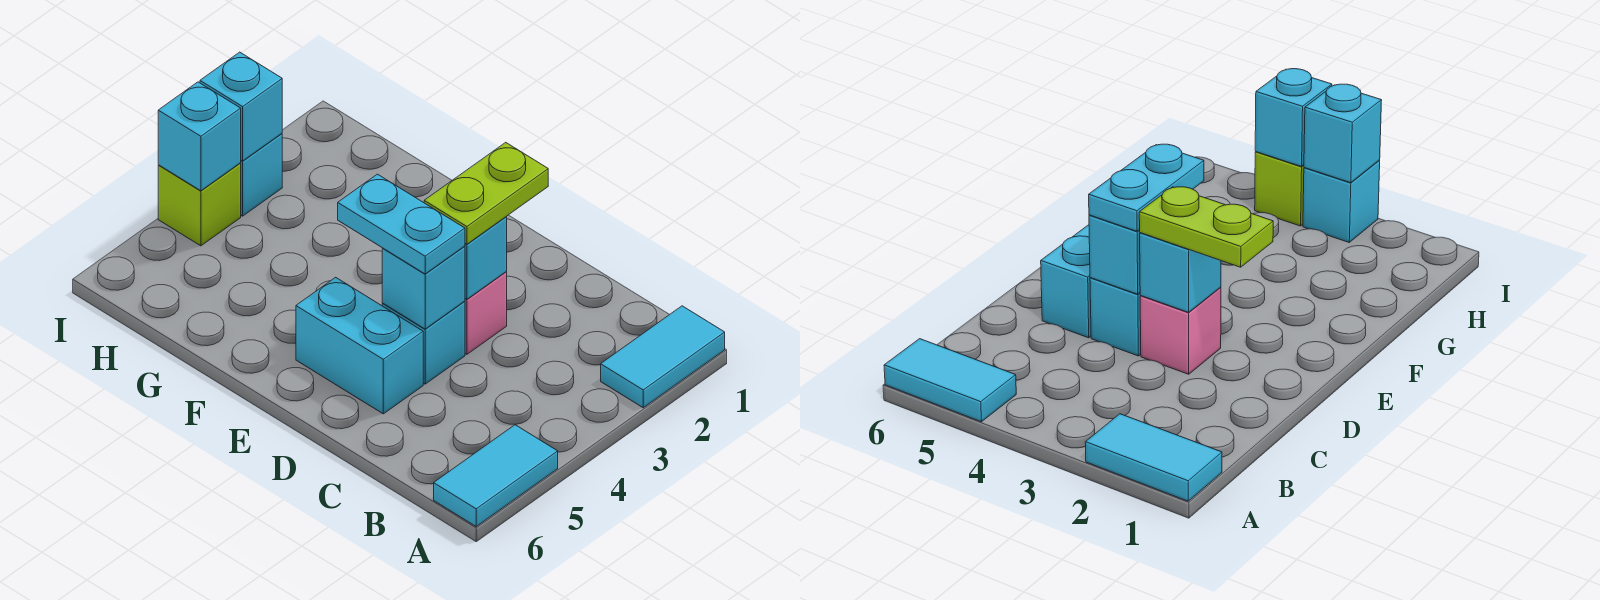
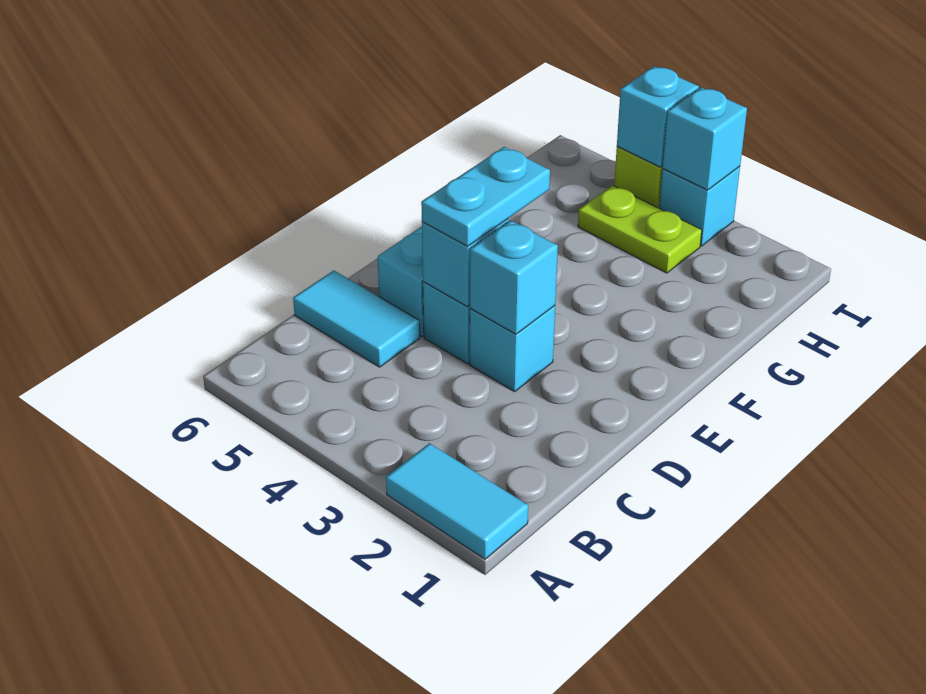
cyan tile A5:A6 level 1 -> cyan tile C5:C6 level 1
lime plate D2:D3 level 3 -> lime plate H3:H4 level 1
pink brick D3 level 1 -> cyan brick D3 level 1

